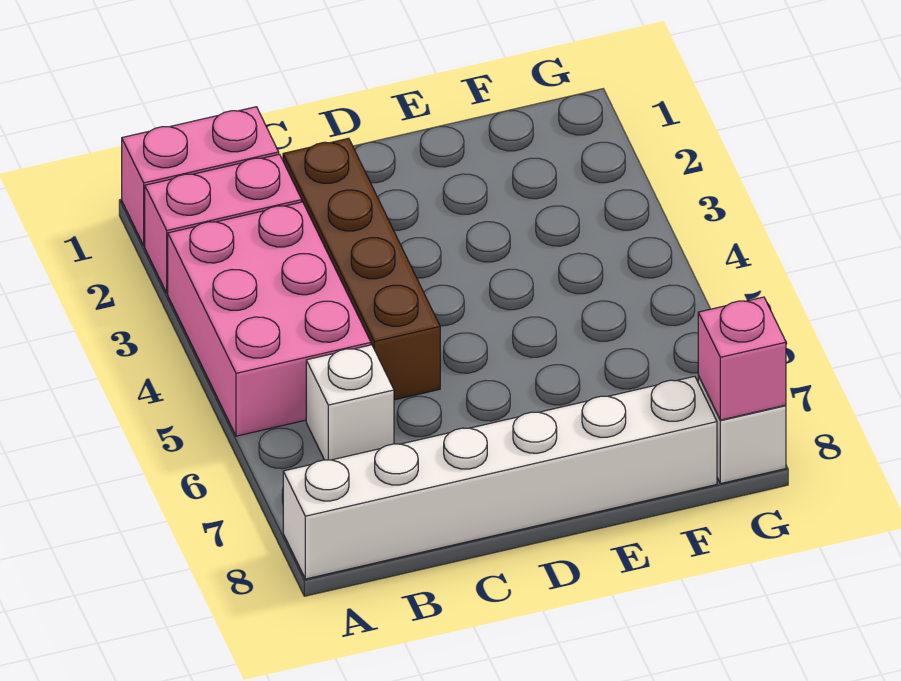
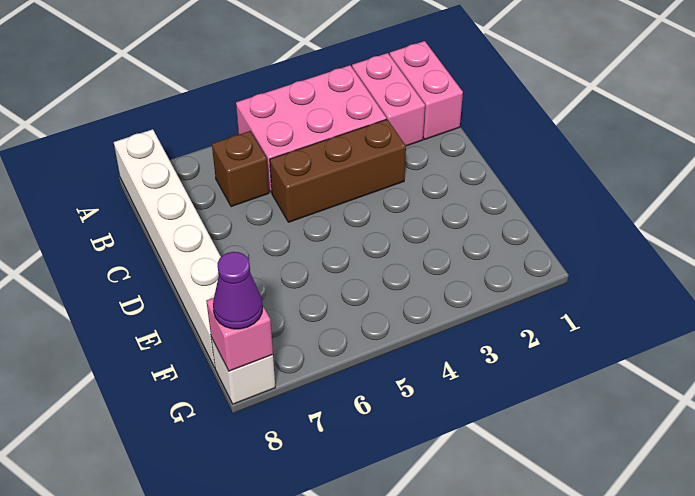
white brick B6 level 1 -> brown brick B6 level 1
brown brick C2:C5 level 1 -> brown brick C3:C5 level 1
none -> purple cone G8 level 3

